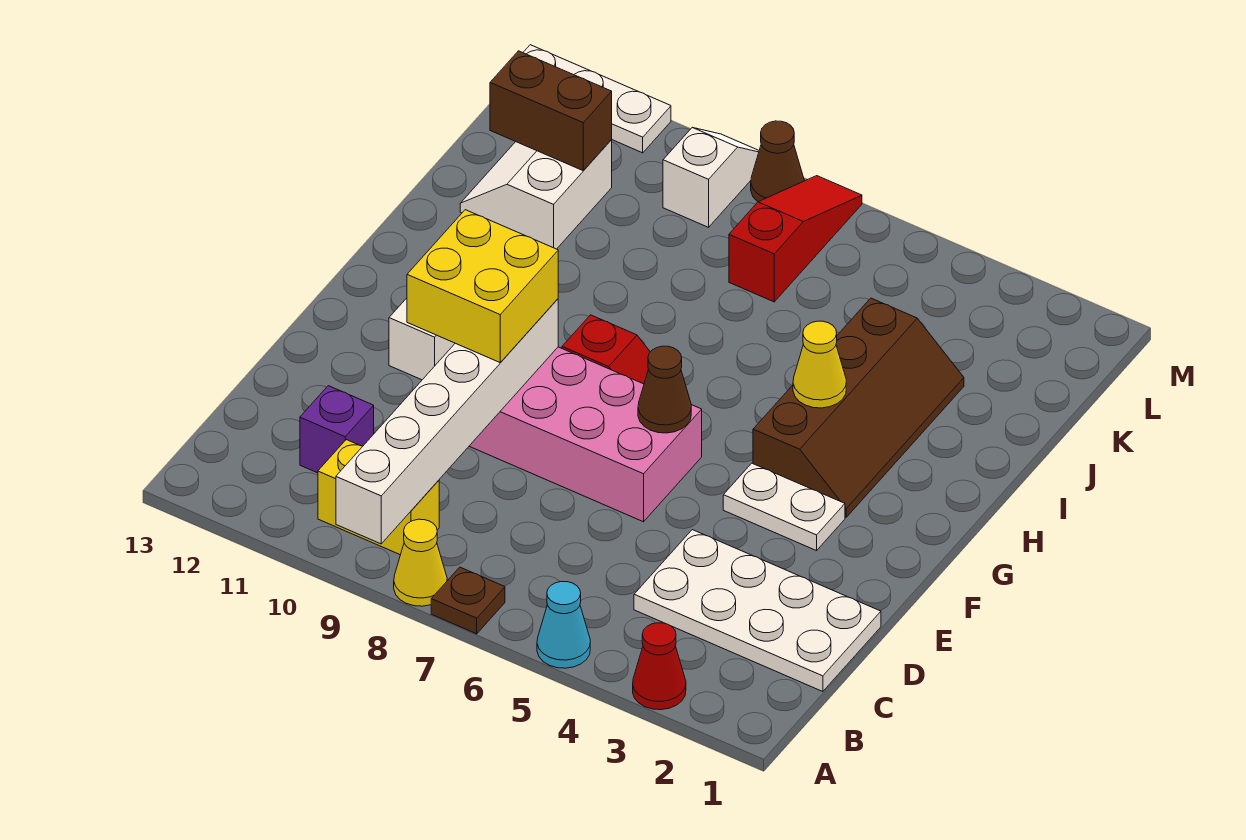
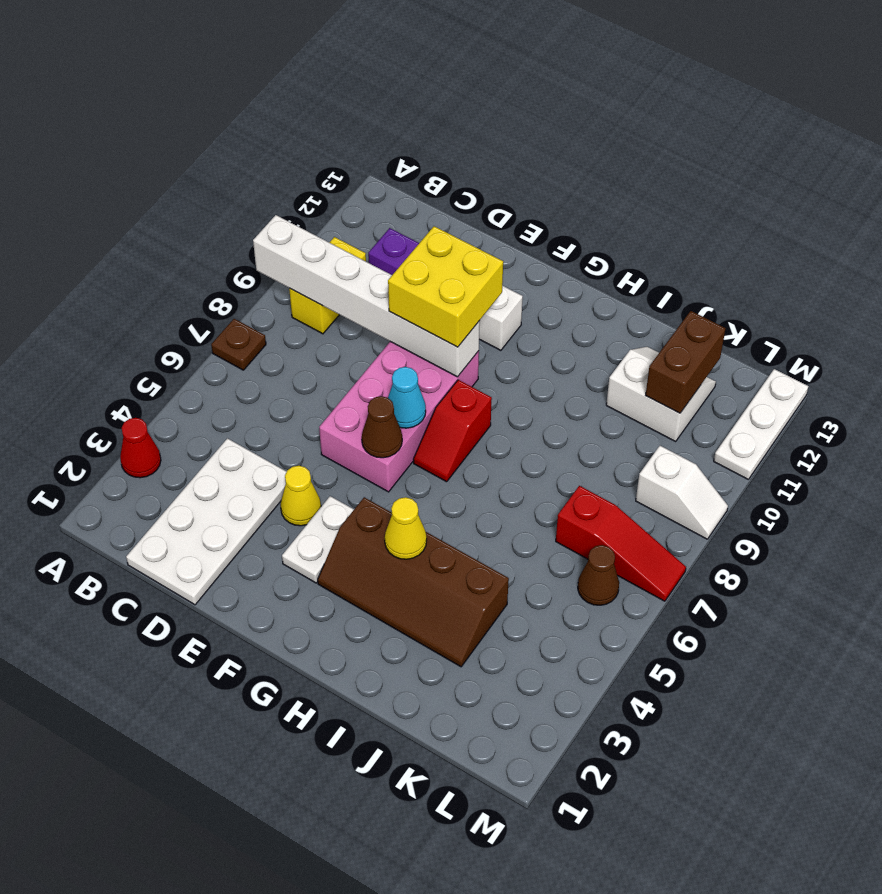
cyan cone A5 level 1 -> cyan cone F7 level 2
yellow cone A8 level 1 -> yellow cone E4 level 1
brown cone M8 level 1 -> brown cone L6 level 1

